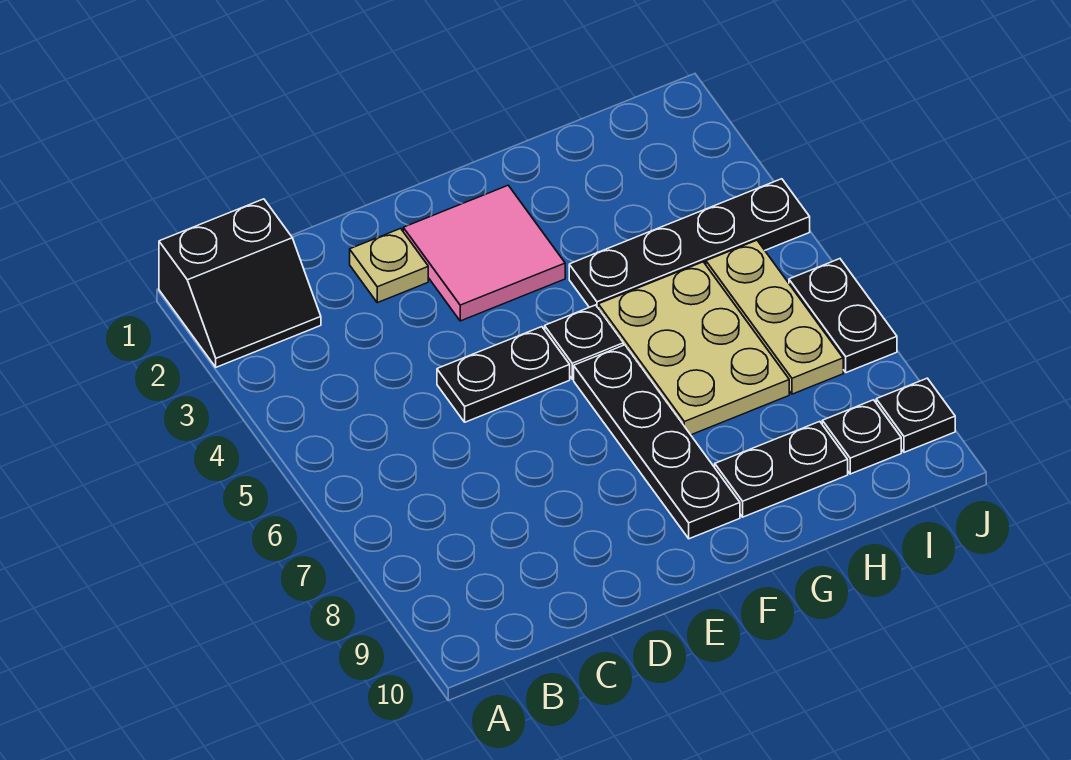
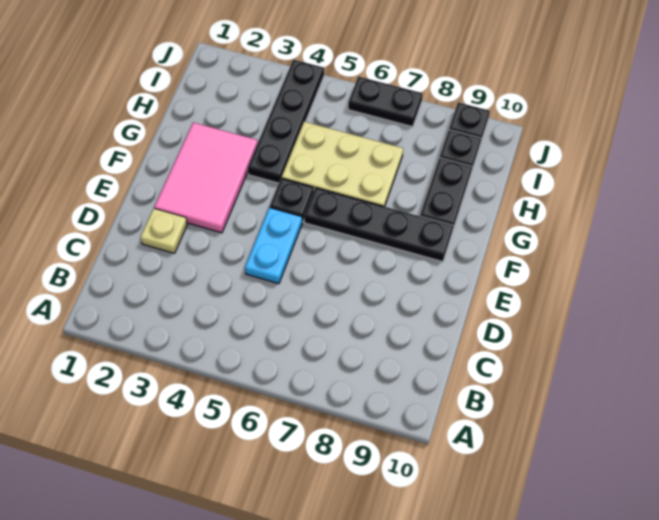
black slope A1:B2 level 1 top 1 -> none
black plate D5:E5 level 1 -> cyan plate D5:E5 level 1
pink tile E2:F3 level 1 -> pink tile E2:G3 level 1
tan plate I5:I7 level 1 -> none

